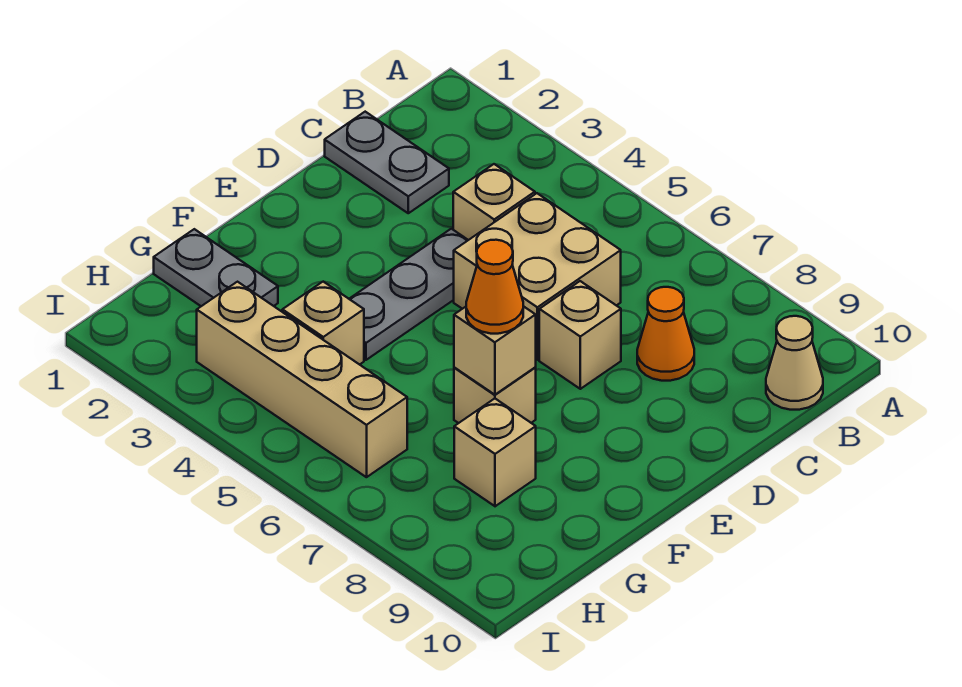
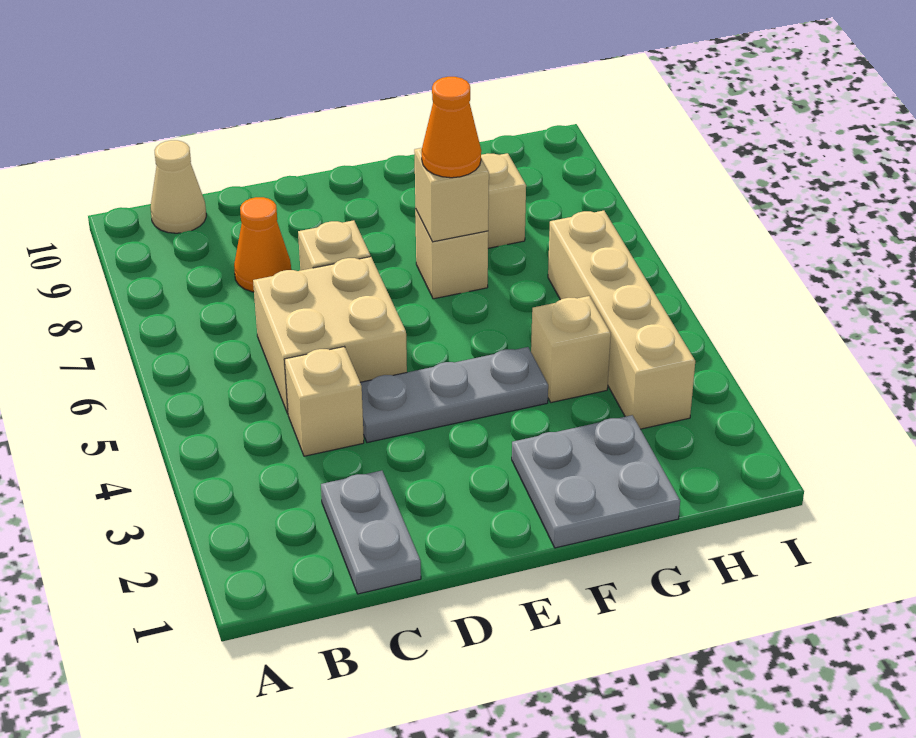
grey plate G1:G2 level 1 -> grey plate F1:G2 level 1

